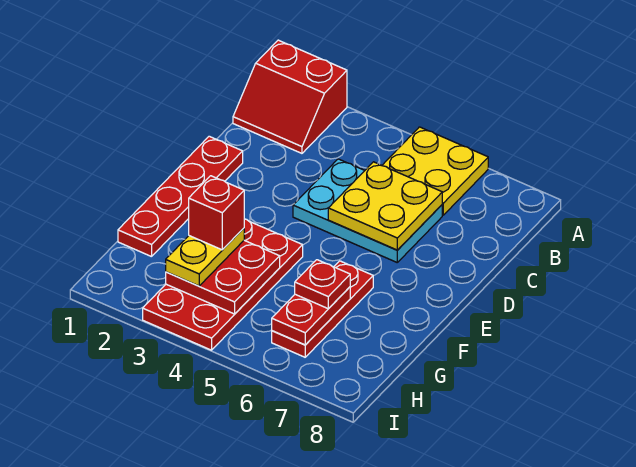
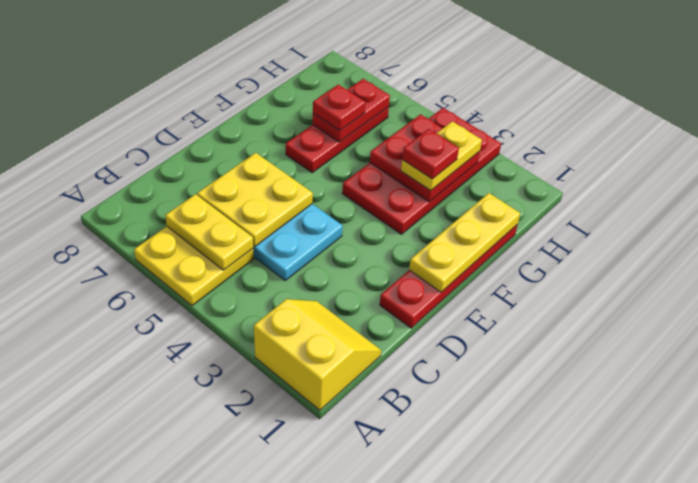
red slope A1:B2 level 1 top A -> yellow slope A1:B2 level 1 top A
none -> yellow plate B5:B6 level 2
none -> yellow plate E1:G1 level 2
red brick G3 level 4 -> red plate G3 level 4

